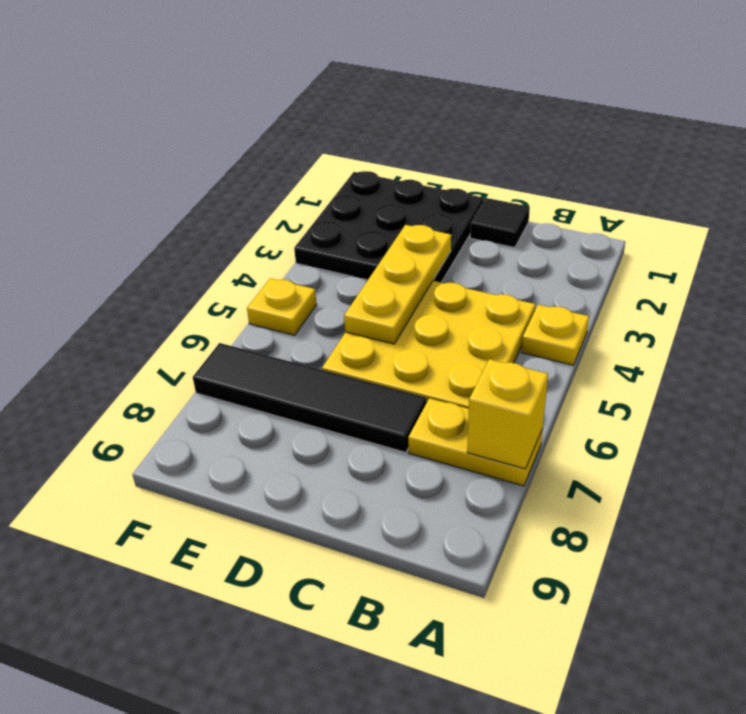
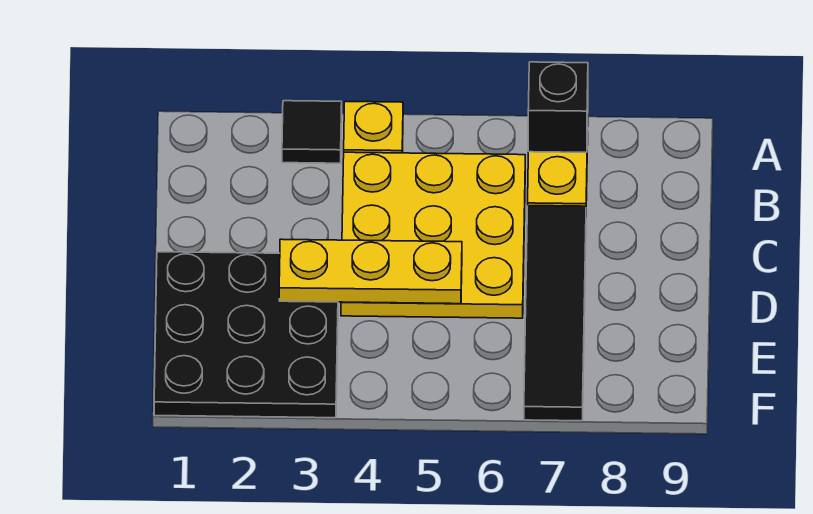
yellow brick A7 level 2 -> black brick A7 level 2
black tile C1 level 1 -> black tile A3 level 1
yellow plate F5 level 1 -> none

